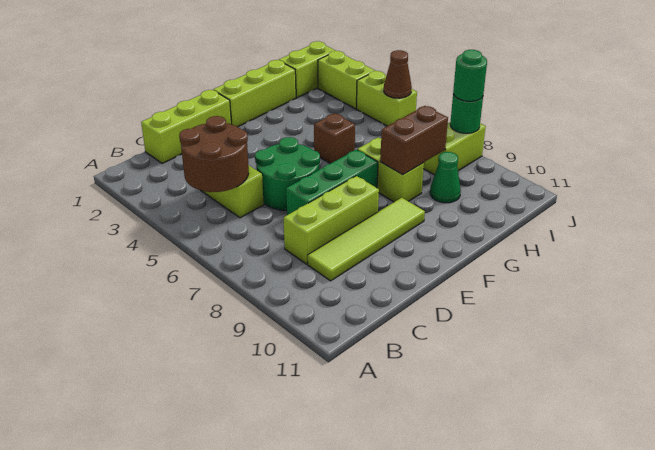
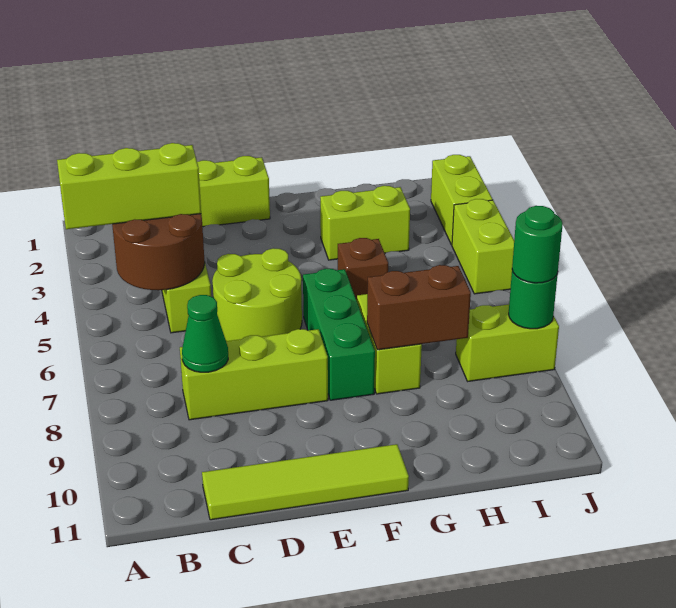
lime tile C9:F9 level 1 -> lime tile C11:F11 level 1
green round brick D5:E6 level 1 -> lime round brick D5:E6 level 1
green brick D7:F7 level 1 -> green brick F6:F8 level 1
lime brick F1:H1 level 1 -> lime brick A4:C4 level 3
green cone H9 level 1 -> green cone C8 level 2
lime brick I1:J1 level 1 -> lime brick G3:H3 level 1
brown cone J5 level 2 -> none

